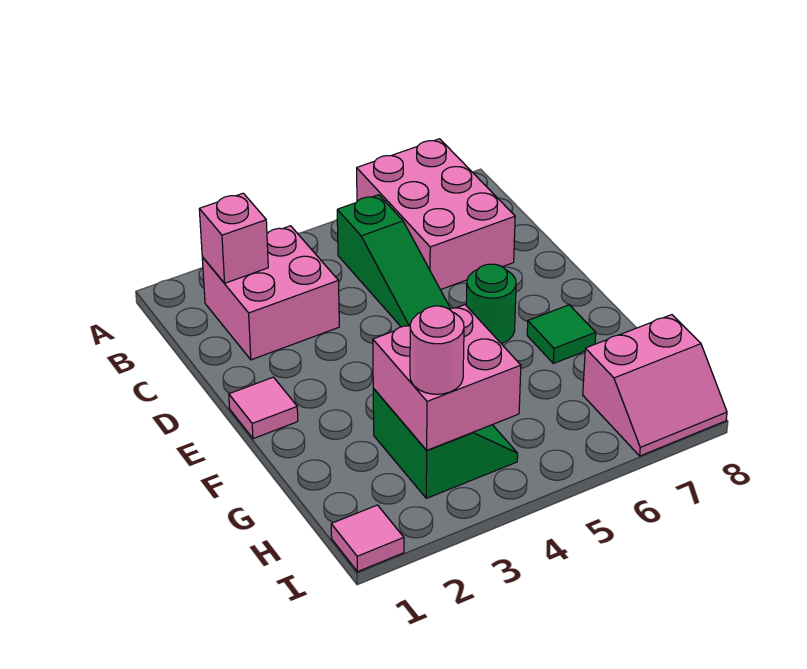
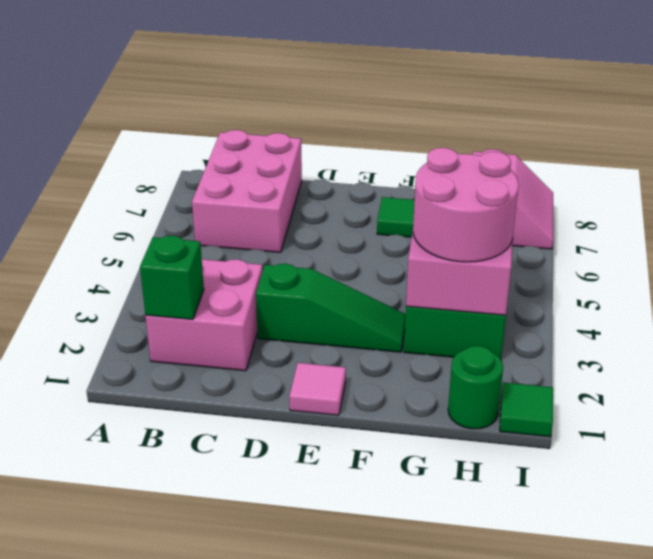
pink brick A6:C7 level 1 -> pink brick B6:C8 level 1
pink brick B2 level 2 -> green brick B2 level 2
green slope B5:D5 level 1 top B -> green slope D3:F3 level 1 top D
green round brick E6 level 1 -> green round brick H1 level 1
pink round brick H3 level 3 -> pink round brick G3:H4 level 3
pink tile I1 level 1 -> green tile I1 level 1

